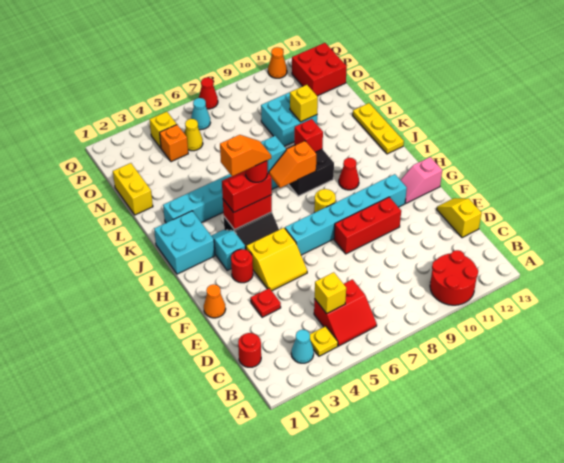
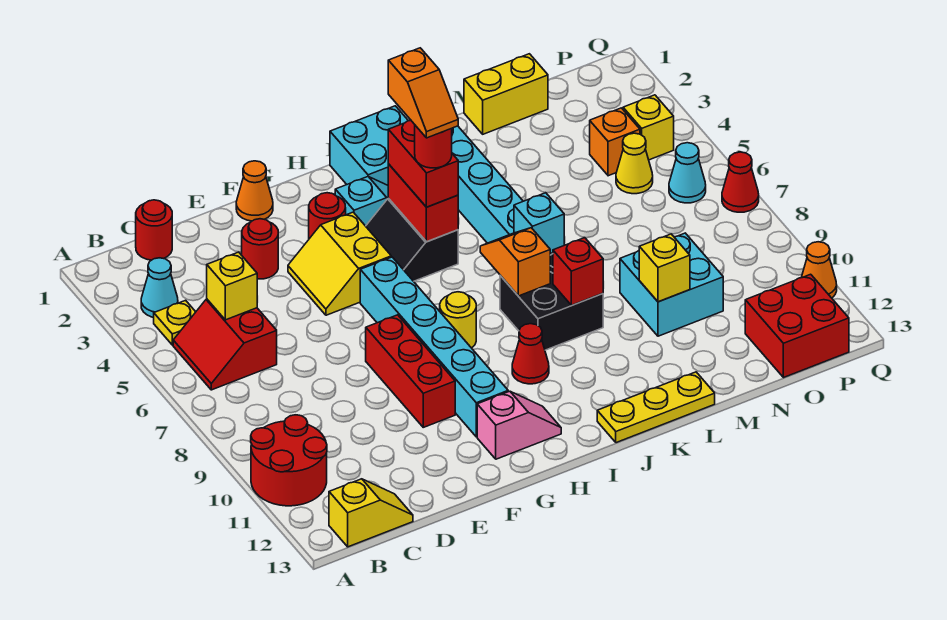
yellow slope D13:E13 level 1 top D -> yellow slope B13:C13 level 1 top B
red plate E3 level 1 -> red round brick E3 level 1
pink slope G12:G13 level 1 top 13 -> pink slope G12:H12 level 1 top G

